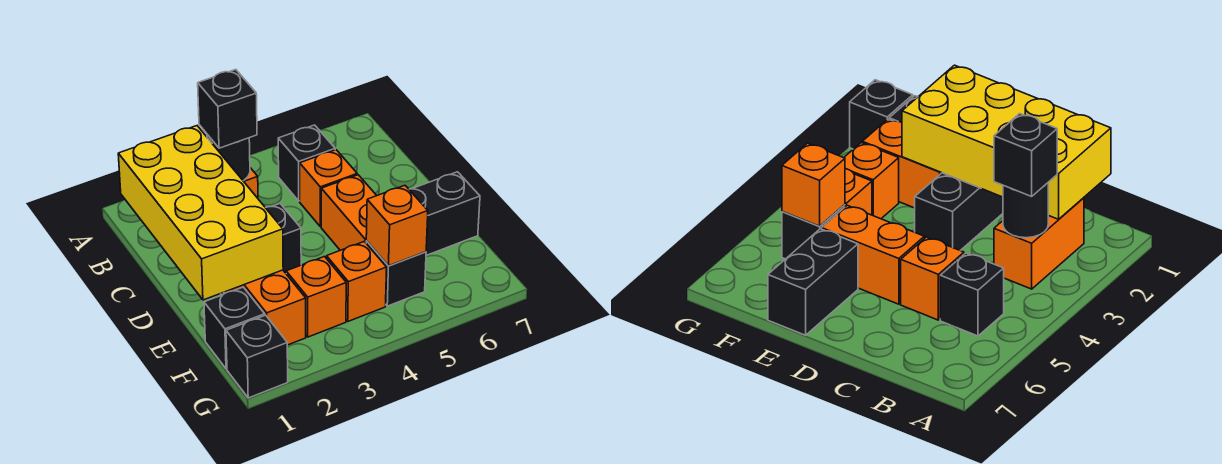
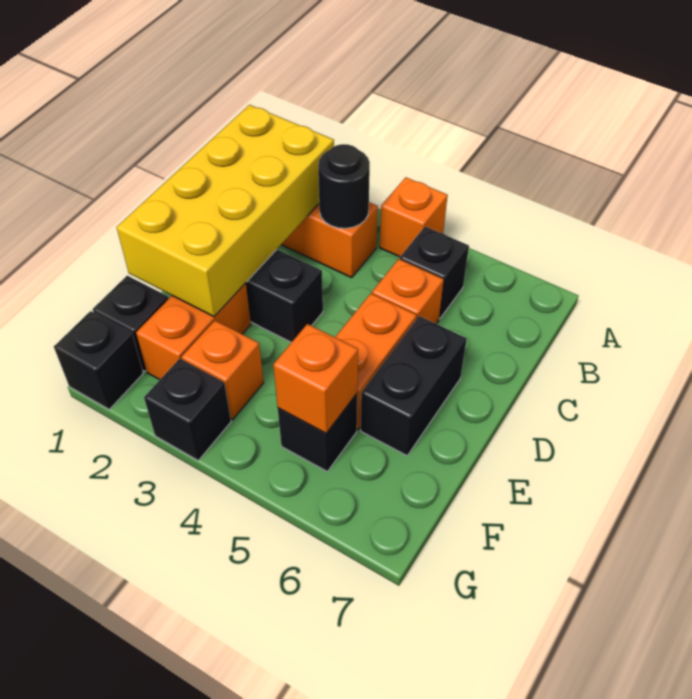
black brick B3 level 3 -> black brick G3 level 1
black brick E6:E7 level 1 -> black brick D6:E6 level 1
orange brick F4 level 1 -> orange brick A4 level 1

